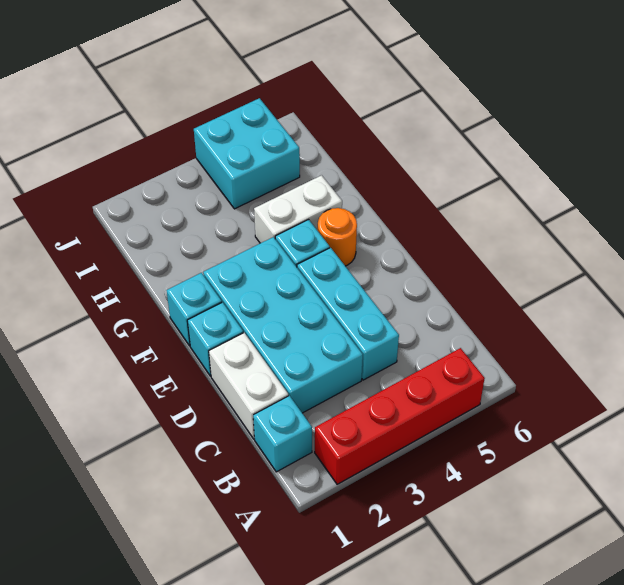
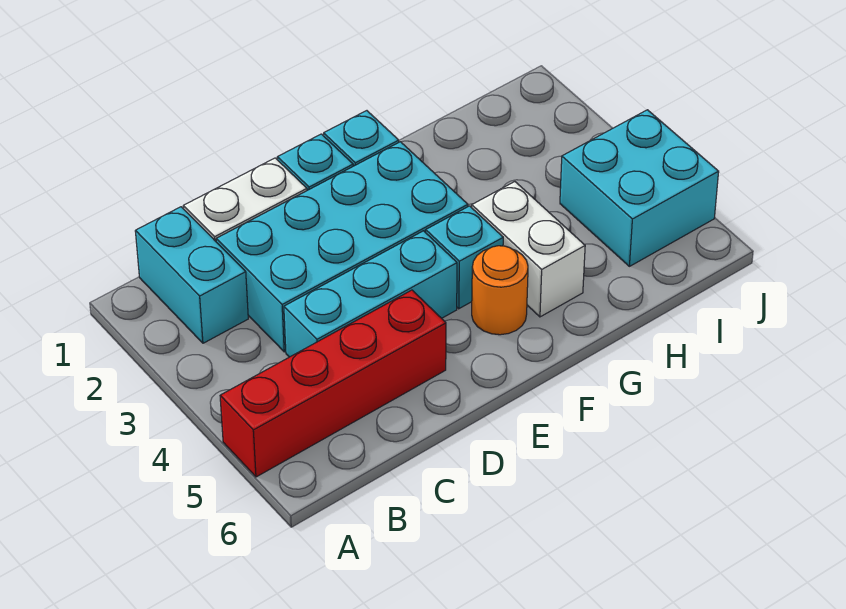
red brick A2:A5 level 1 -> red brick A5:D5 level 1
cyan brick B1 level 1 -> cyan brick B1:B2 level 1

